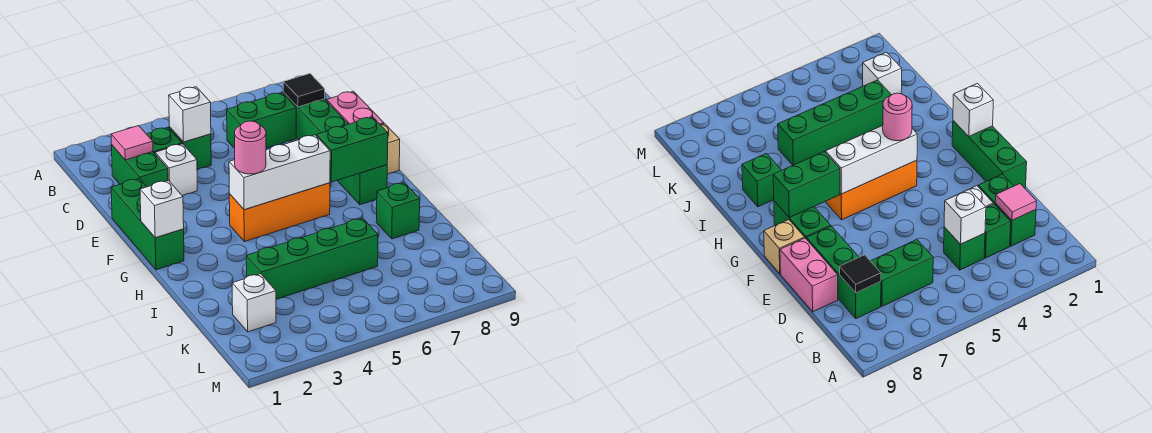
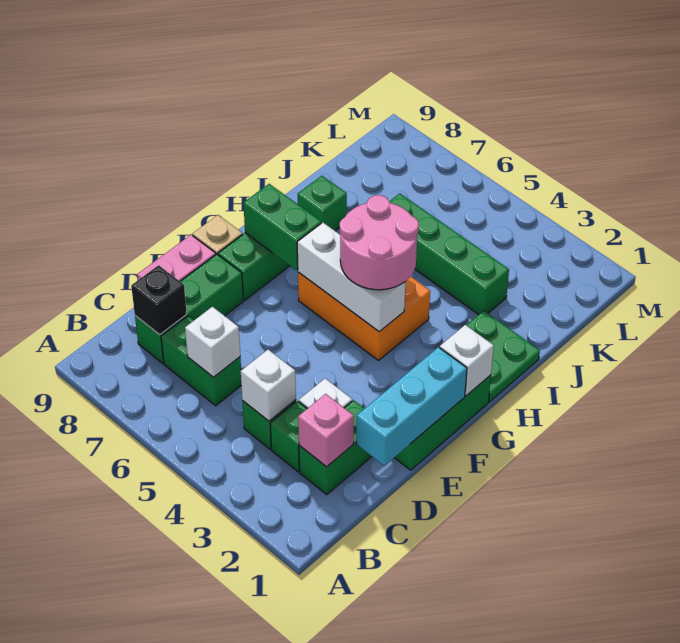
pink tile C2 level 2 -> pink brick C2 level 2
black tile C8 level 2 -> black brick C8 level 2
none -> cyan brick D1:F1 level 2
orange brick G4:G6 level 1 -> orange brick G4:H6 level 1
pink round brick G4 level 3 -> pink round brick G4:H5 level 3
none -> green plate H1:I2 level 1
white brick K2 level 1 -> white brick C6 level 2

